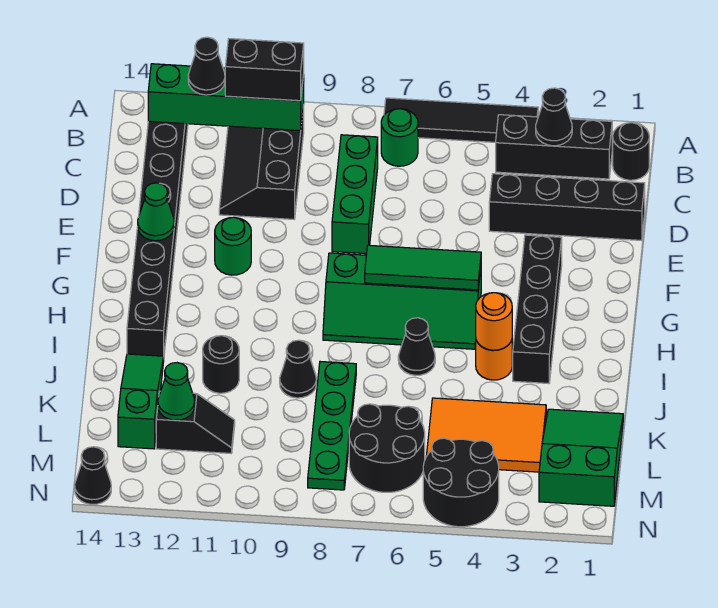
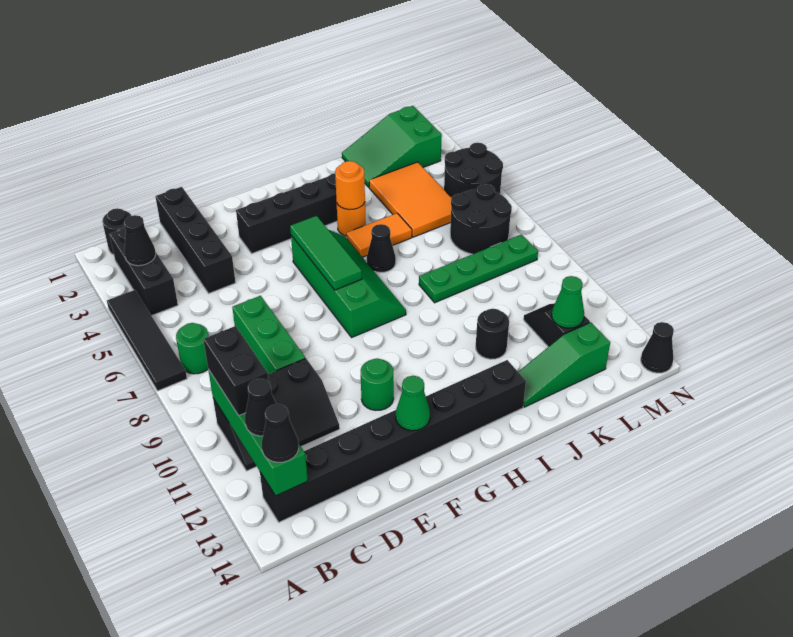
green brick C8:E8 level 1 -> green brick D7:D9 level 1
none -> orange tile I5:J5 level 1
black cone J9 level 1 -> black cone B13 level 3

